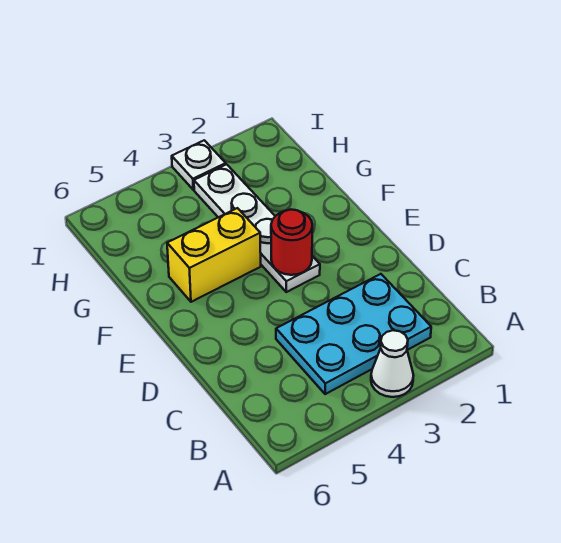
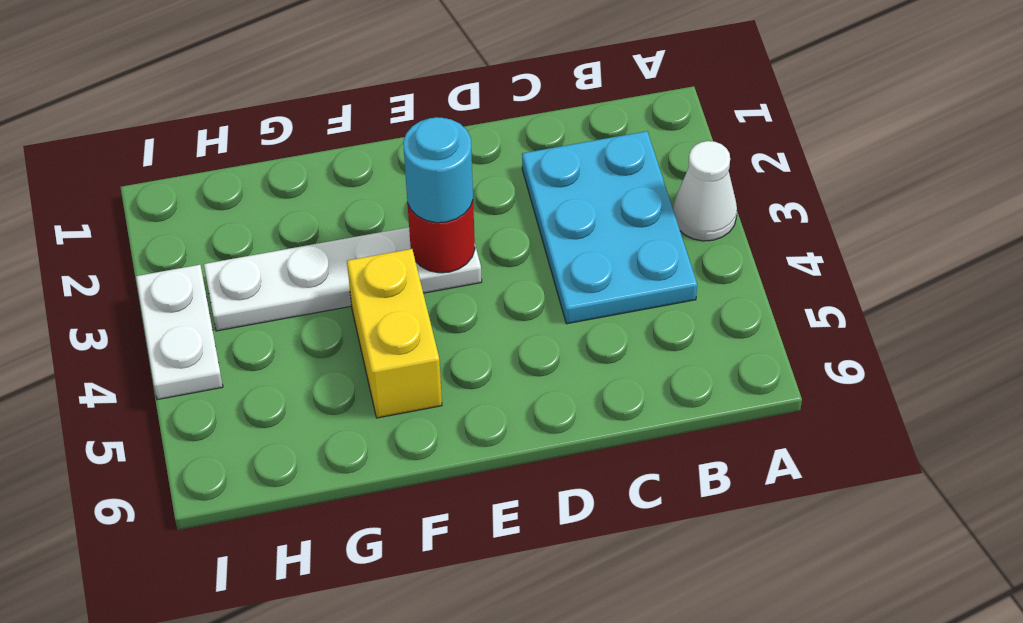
none -> cyan round brick E3 level 3
white plate I3 level 1 -> white plate I3:I4 level 1

